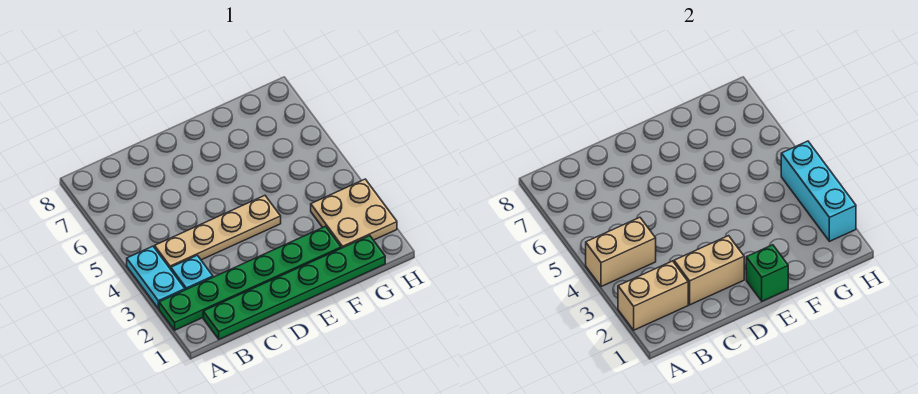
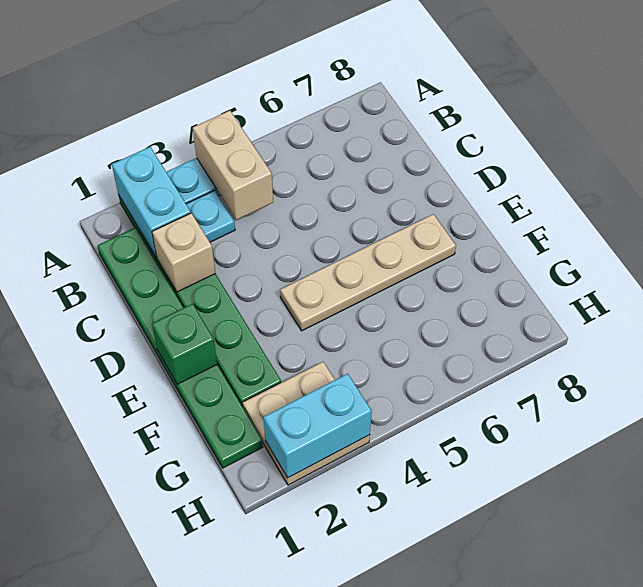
tan brick A2:B2 level 2 -> cyan brick A2:B2 level 2
tan plate B4:E4 level 1 -> tan plate E4:E7 level 1
tan brick C2:D2 level 2 -> tan brick C2 level 2
cyan brick H2:H4 level 2 -> cyan brick H2:H3 level 2

